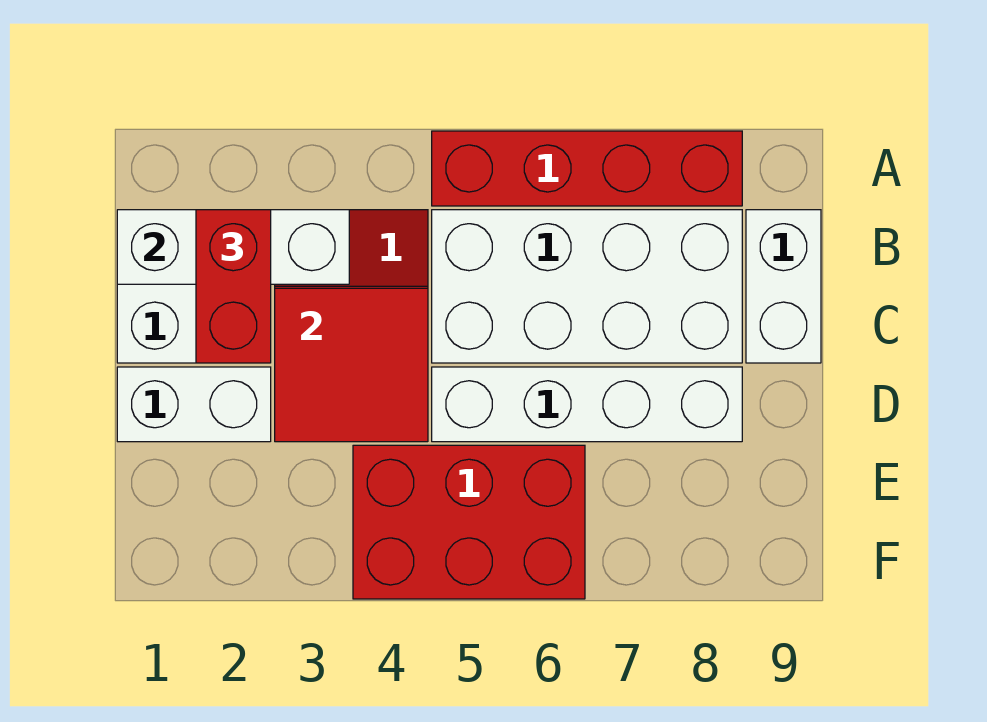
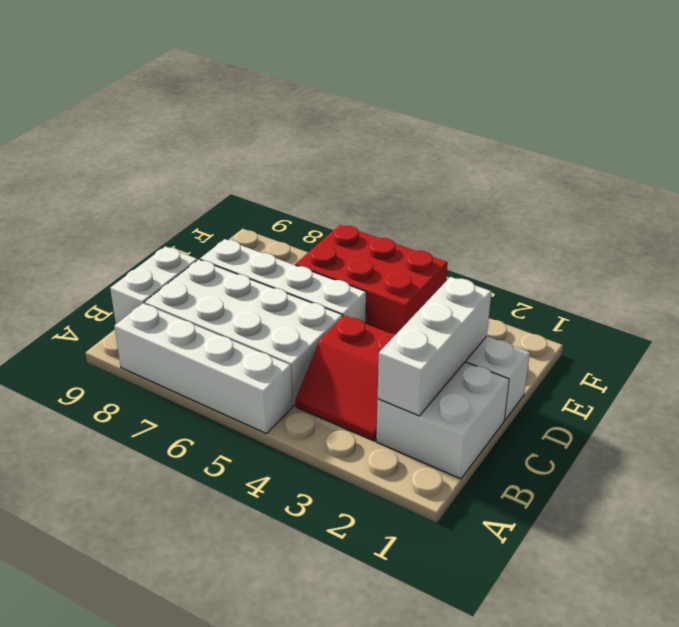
red brick A5:A8 level 1 -> white brick A5:A8 level 1
white brick B1:B3 level 2 -> white brick B2:D2 level 2
red brick B2:C2 level 3 -> none
red tile C3:D4 level 2 -> none

